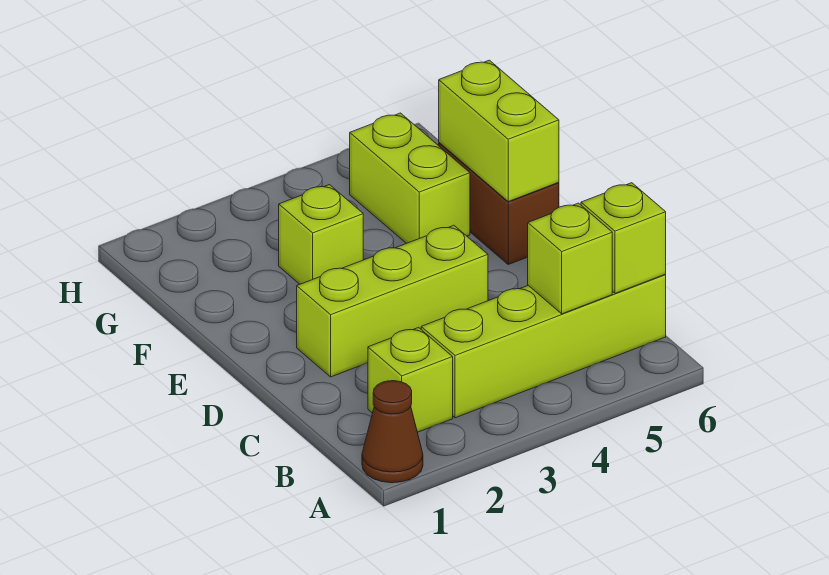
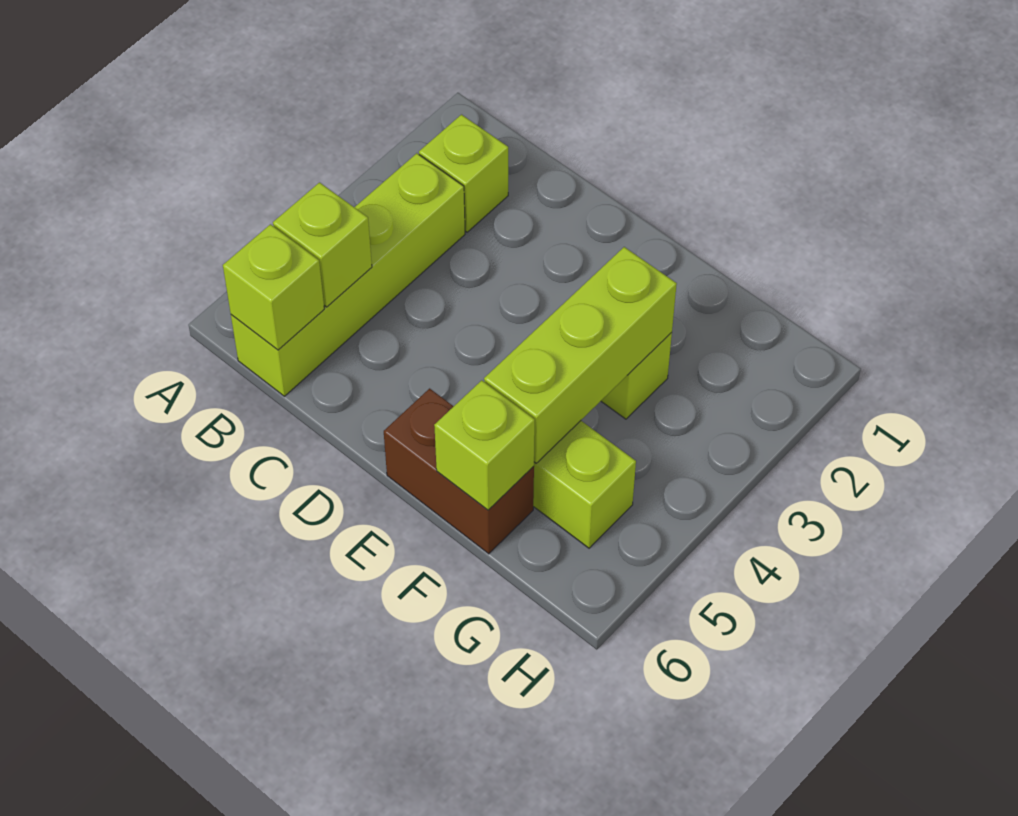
brown cone A1 level 1 -> none
lime brick D2:D4 level 1 -> lime brick F3:F5 level 2
lime brick E6:F6 level 2 -> lime brick F6 level 2

